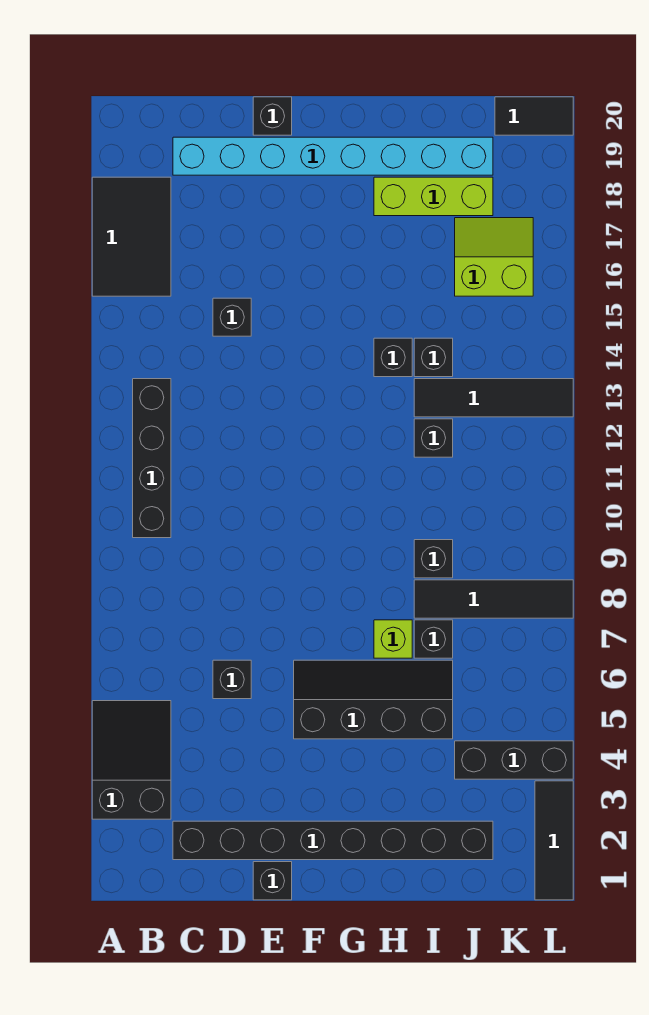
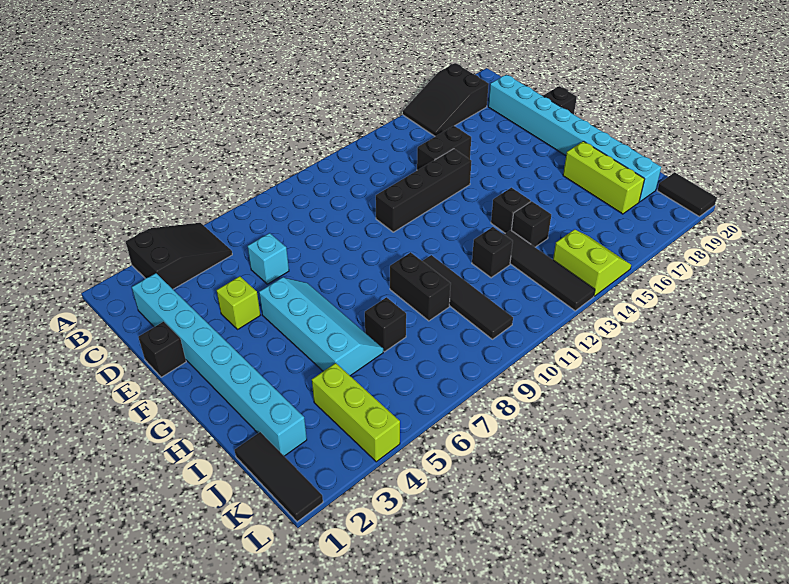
black tile A16:B18 level 1 -> black slope A16:B18 level 1 top 18
black brick B10:B13 level 1 -> black brick E11:E14 level 1
black brick C2:J2 level 1 -> cyan brick C2:J2 level 1
black brick D6 level 1 -> cyan brick D6 level 1
black brick D15 level 1 -> black brick D14:D15 level 1
black slope F5:I6 level 1 top 5 -> cyan slope F5:I6 level 1 top 5
lime brick H7 level 1 -> lime brick E4 level 1
black tile I8:L8 level 1 -> black tile H10:K10 level 1
black brick I9 level 1 -> black brick H9:I9 level 1
black brick J4:L4 level 1 -> lime brick J4:L4 level 1
lime slope J16:K17 level 1 top 16 -> lime slope K14:L15 level 1 top 14
black tile L1:L3 level 1 -> black tile J1:L1 level 1

